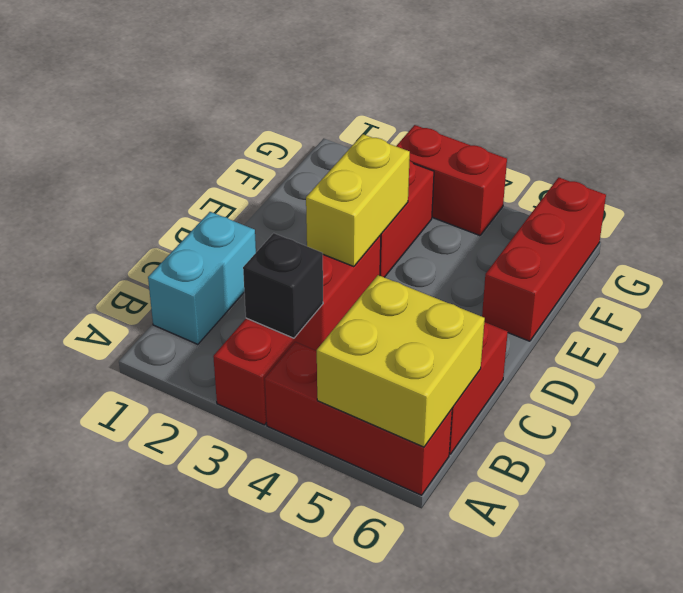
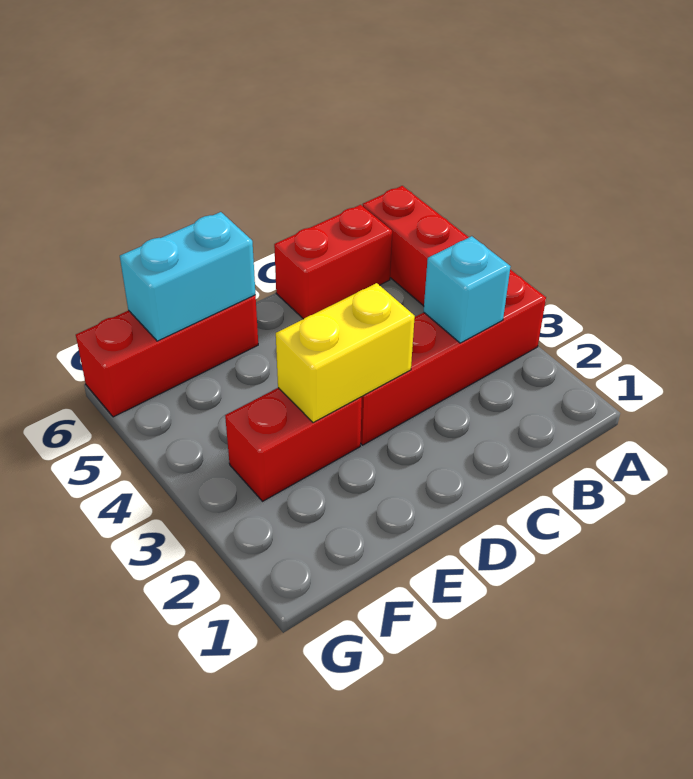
yellow brick A5:B6 level 2 -> none
cyan brick B1:C1 level 1 -> cyan brick E6:F6 level 2
black brick B3 level 2 -> cyan brick B3 level 2
red brick G3:G4 level 1 -> none

